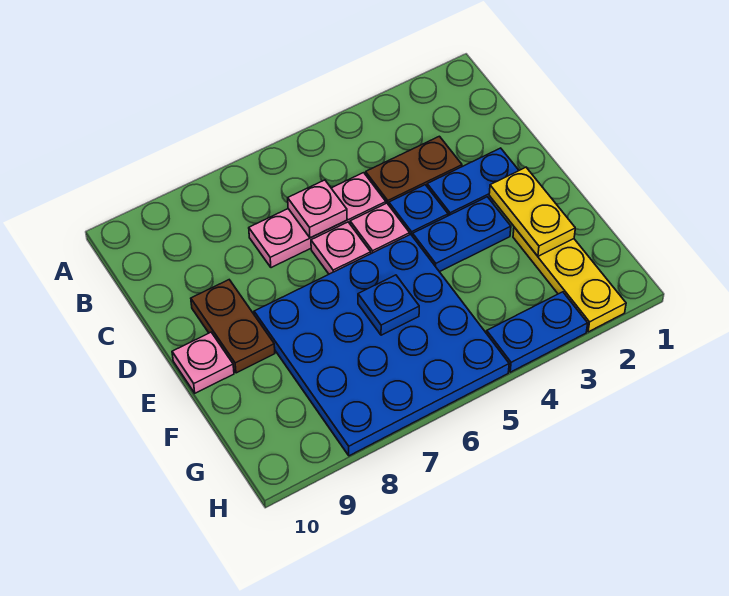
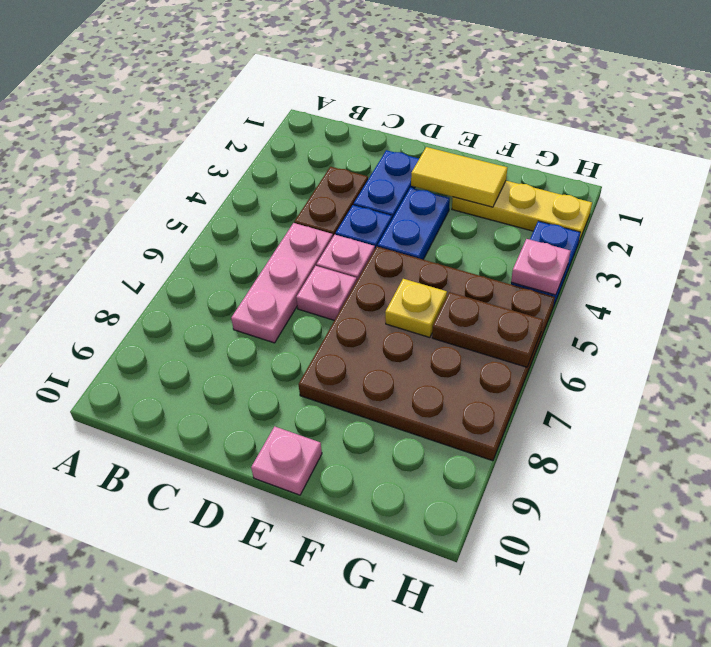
pink plate C6 level 2 -> pink plate H4 level 2
brown plate D9:E9 level 1 -> brown plate G6:H6 level 2
yellow plate E2:F2 level 2 -> yellow tile E2:F2 level 2
blue plate E5:H8 level 1 -> brown plate E5:H8 level 1
blue plate F6 level 2 -> yellow plate F6 level 2

